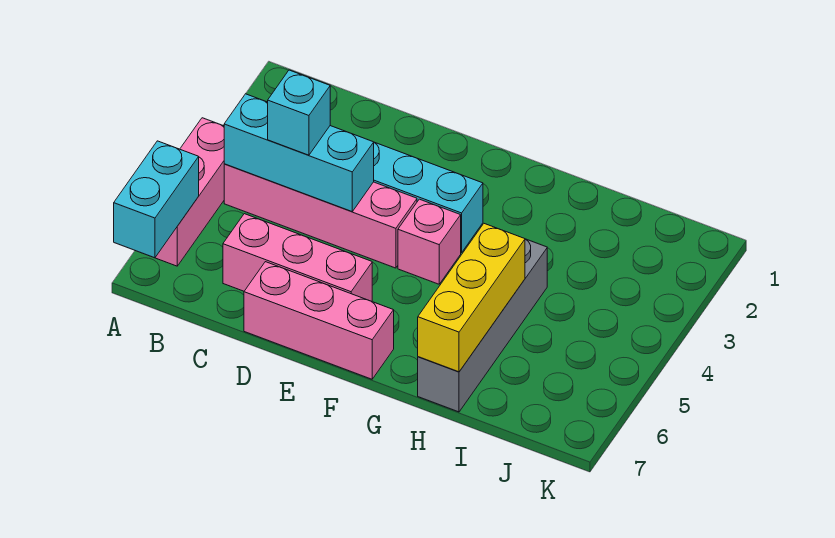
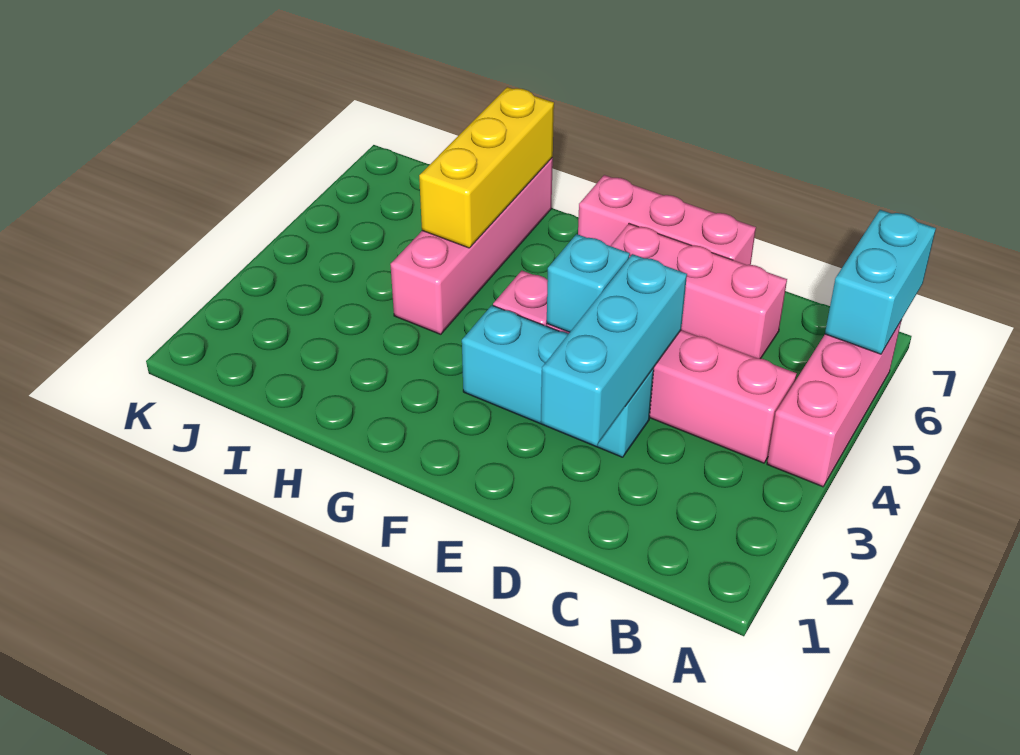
cyan brick B4:D4 level 2 -> cyan brick D2:D4 level 2
cyan brick C4 level 3 -> cyan brick E4 level 2
grey brick H4:H7 level 1 -> pink brick H4:H7 level 1

